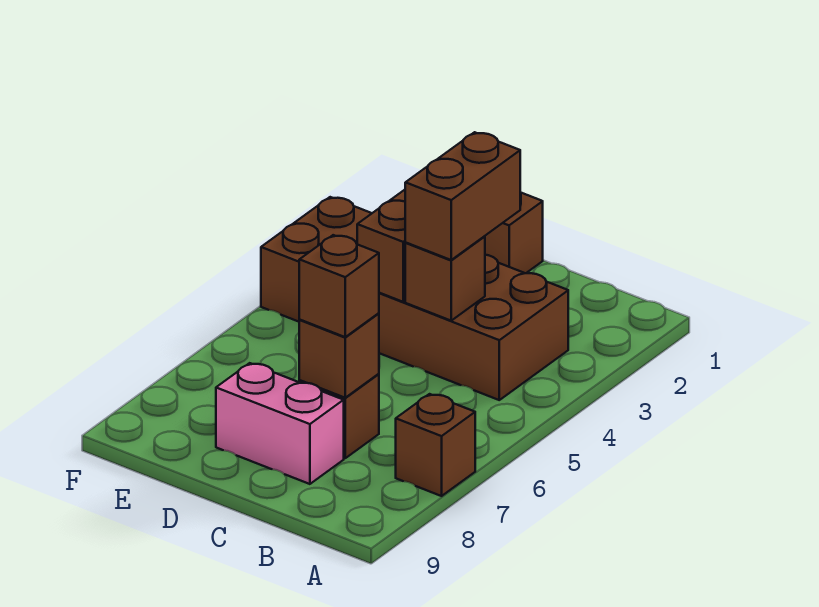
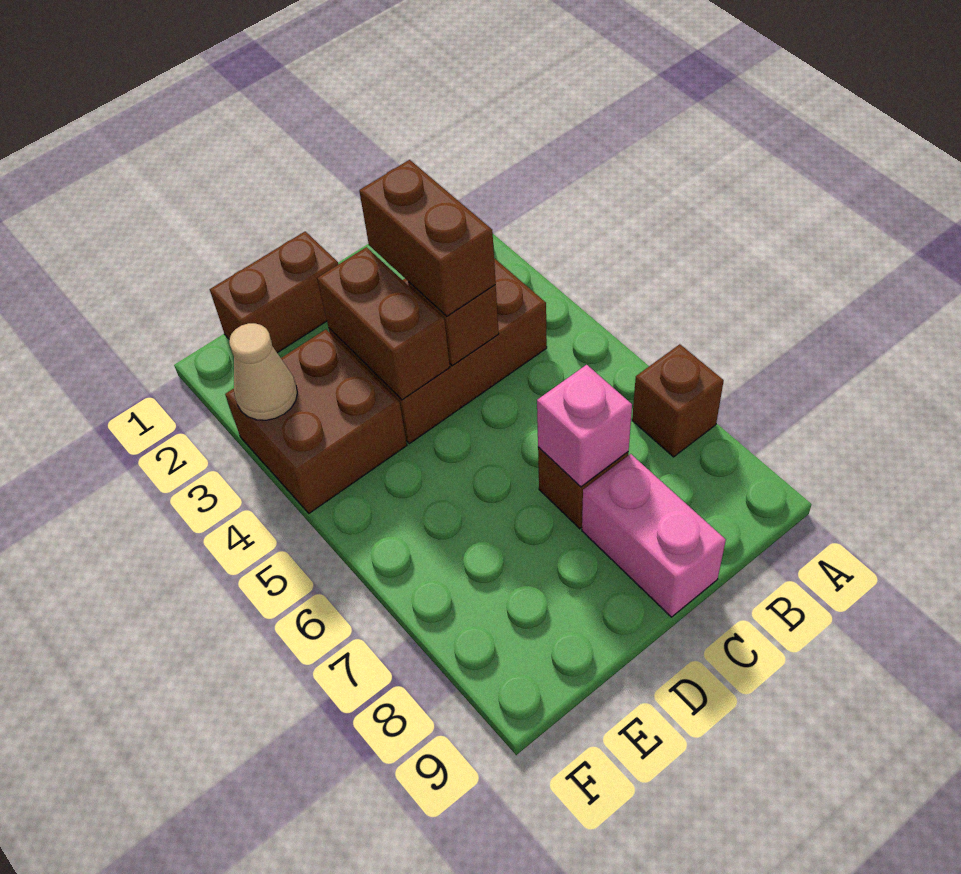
brown brick C7 level 2 -> pink brick C7 level 2
brown brick C7 level 3 -> none
pink brick C8:D8 level 1 -> pink brick C8:C9 level 1
none -> tan cone F3 level 2

